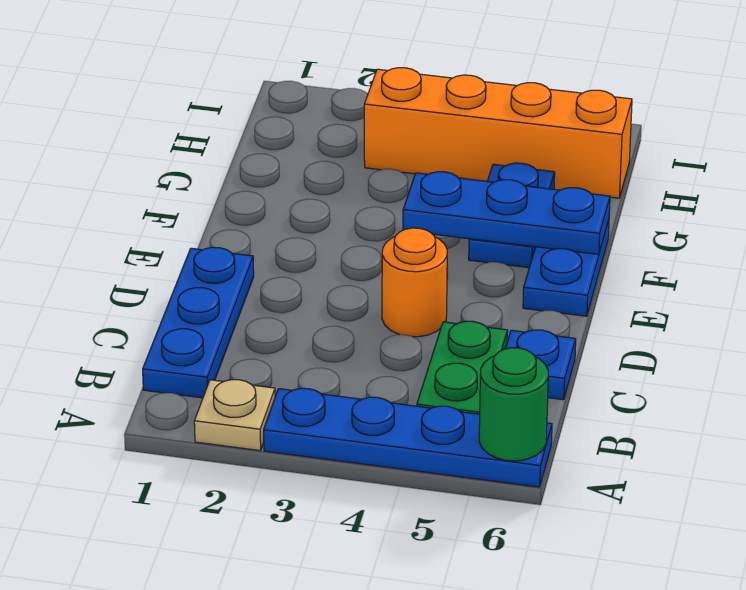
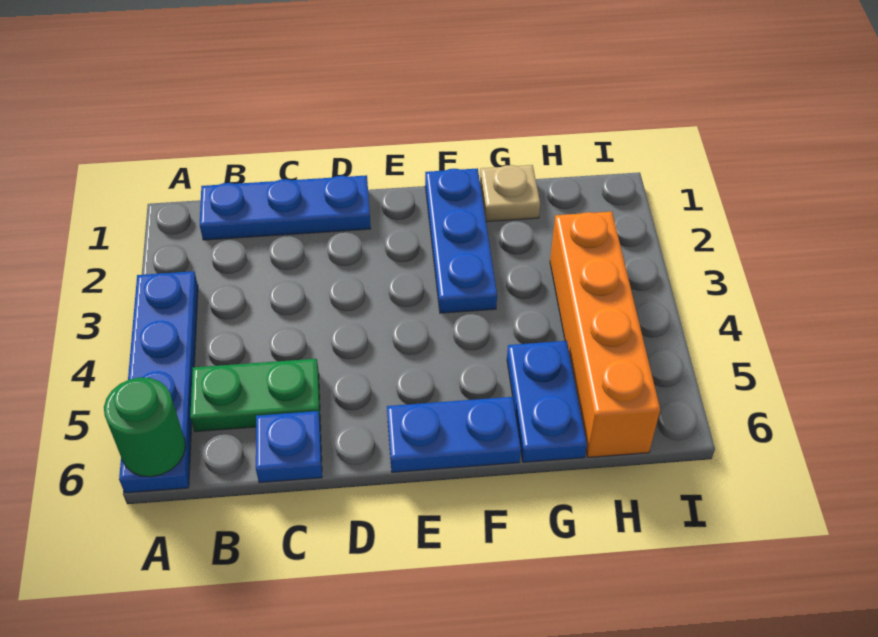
tan plate A2 level 1 -> tan plate G1 level 1
orange round brick D4 level 1 -> none
blue plate F4:F6 level 2 -> blue plate F1:F3 level 1
blue plate F5:G5 level 1 -> blue plate G5:G6 level 1

